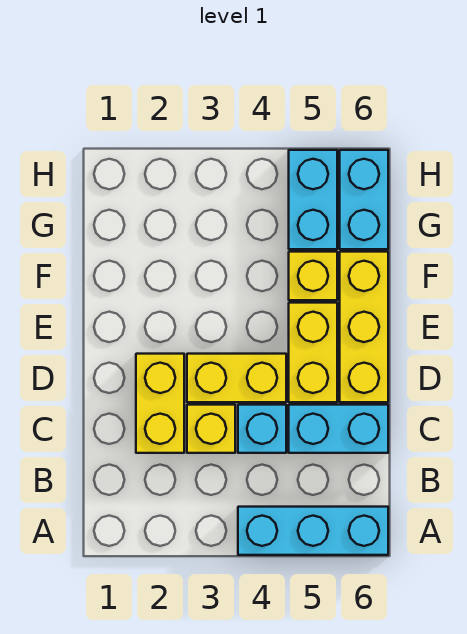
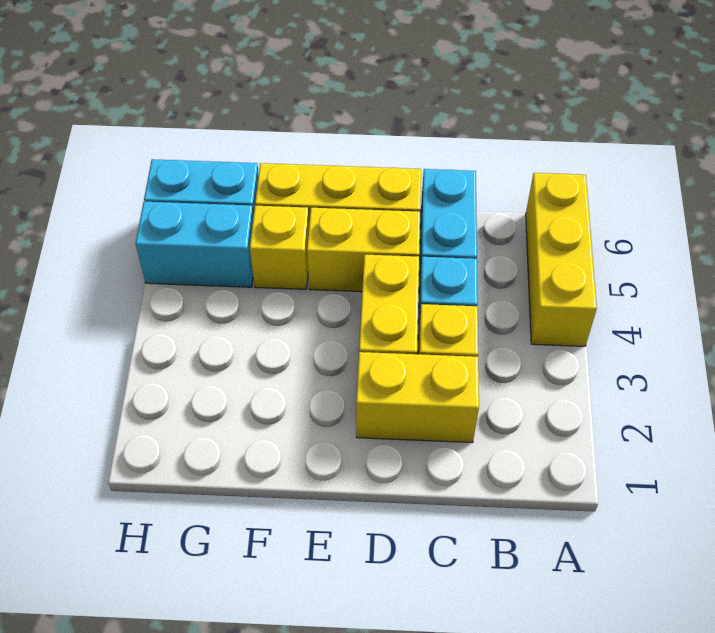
cyan brick A4:A6 level 1 -> yellow brick A4:A6 level 1

